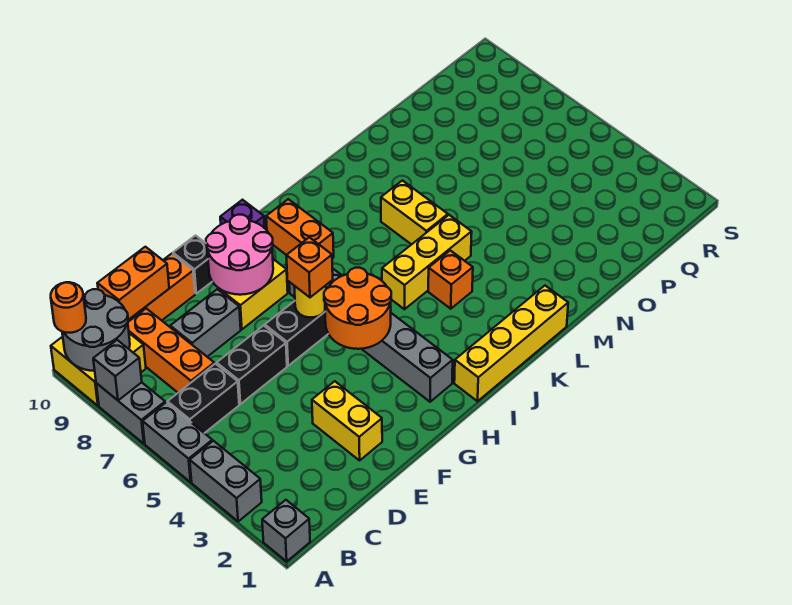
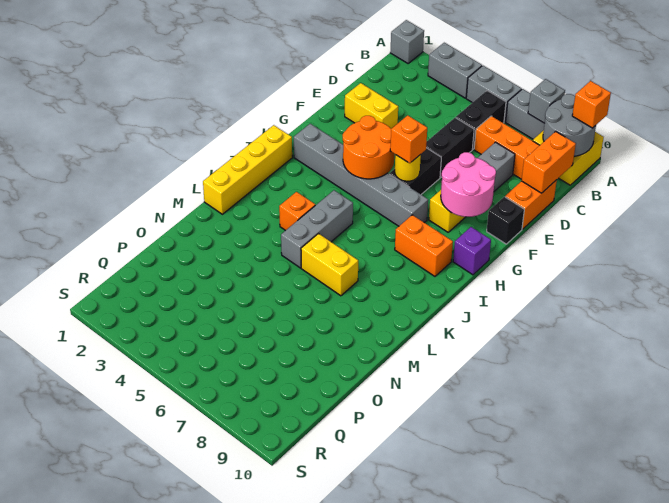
orange round brick A10 level 3 -> orange brick A10 level 3
yellow brick J5:L5 level 1 -> grey brick J5:L5 level 1

